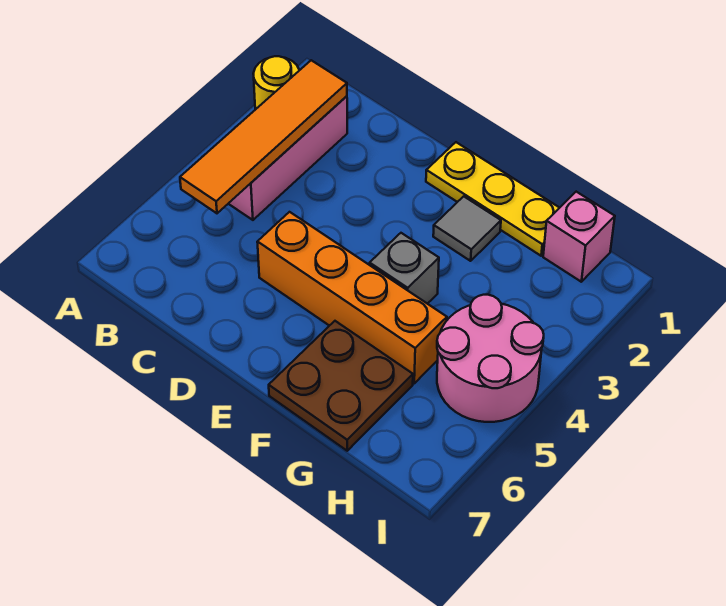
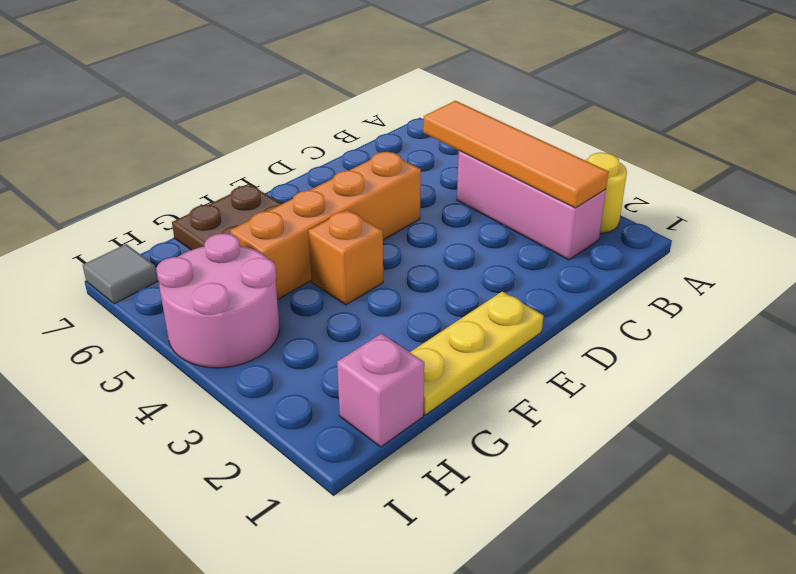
grey tile F2 level 1 -> grey tile I7 level 1
grey brick F4 level 1 -> orange brick F4 level 1

